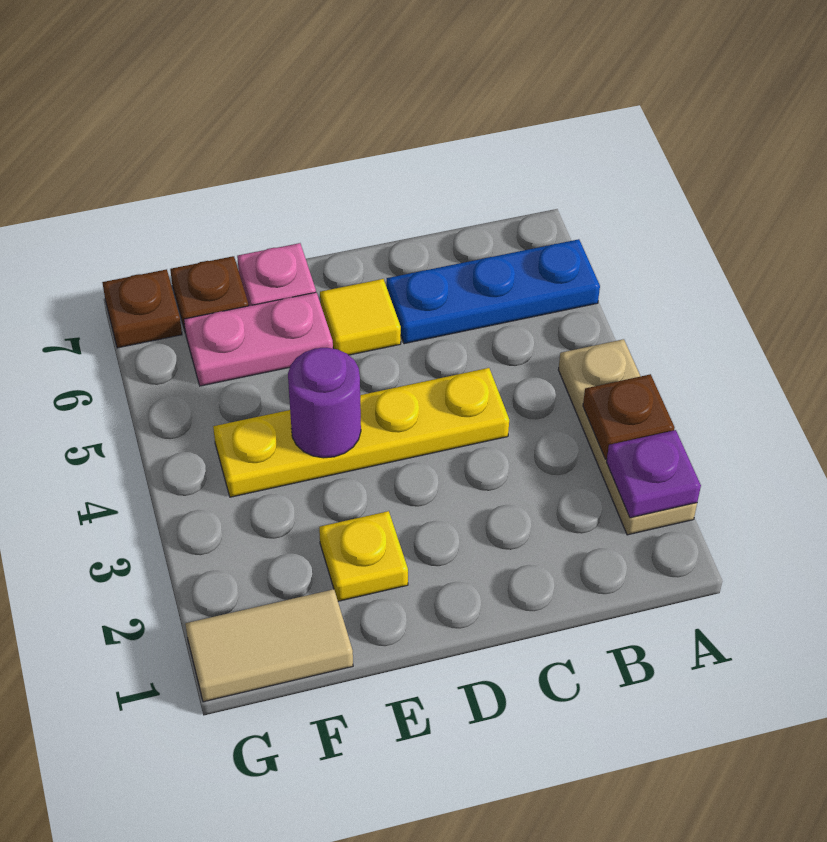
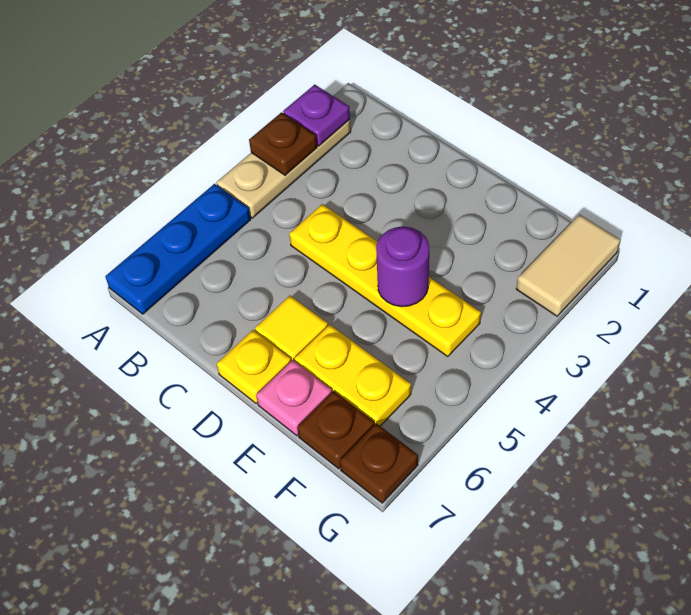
blue plate A6:C6 level 1 -> blue plate A5:A7 level 1
yellow plate E2 level 1 -> yellow plate D7 level 1
pink plate E6:F6 level 1 -> yellow plate E6:F6 level 1
tan tile F1:G1 level 1 -> tan tile G1:G2 level 1

